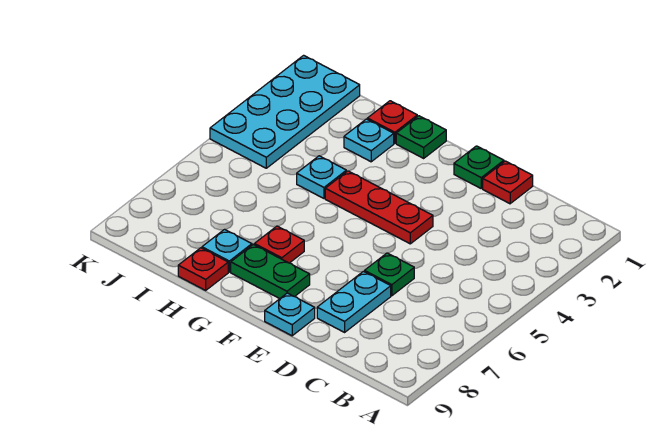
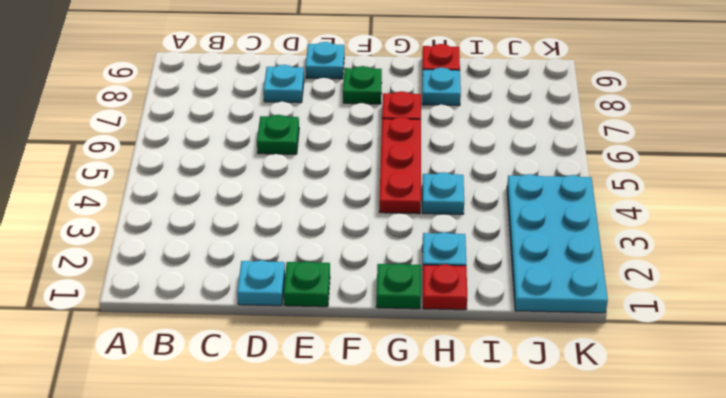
red plate D1 level 1 -> cyan plate D1 level 1
cyan plate D7:D8 level 1 -> cyan plate D8 level 1
red plate E4:G4 level 1 -> red plate G4:G6 level 1
green plate F8:G8 level 1 -> green plate F8 level 1

